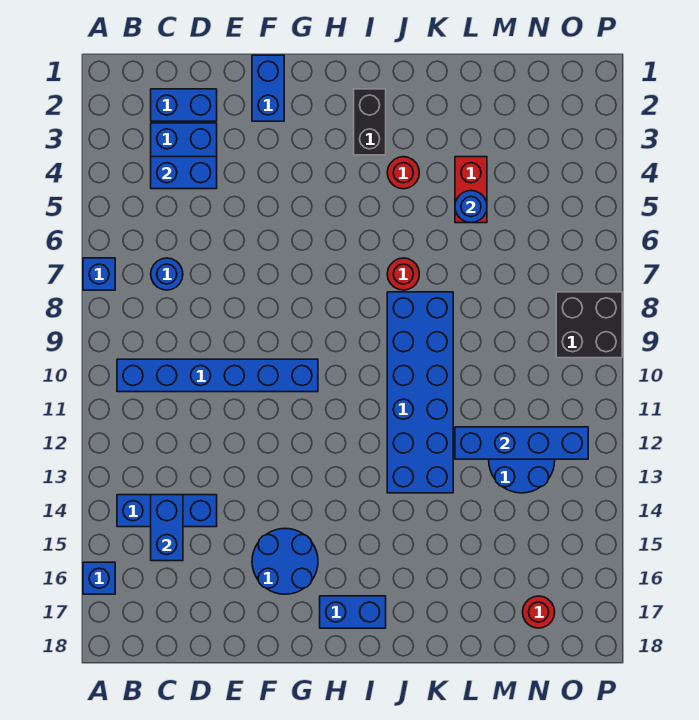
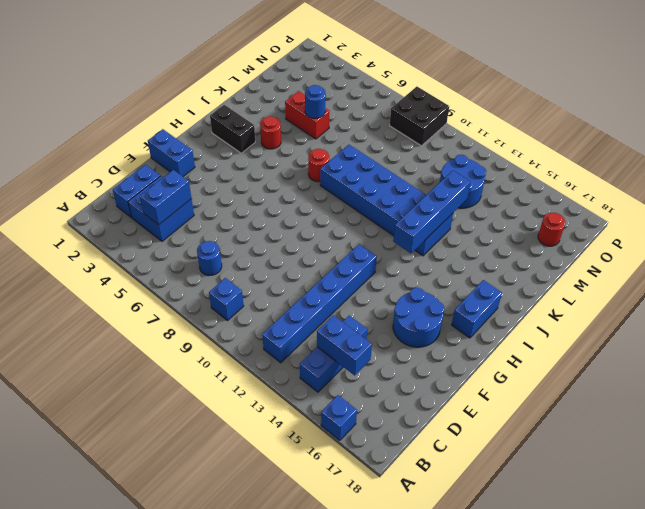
blue brick A7 level 1 -> blue brick B9 level 1
blue brick B10:G10 level 1 -> blue brick B12:G12 level 1
blue brick L12:O12 level 2 -> blue brick I13:L13 level 2

